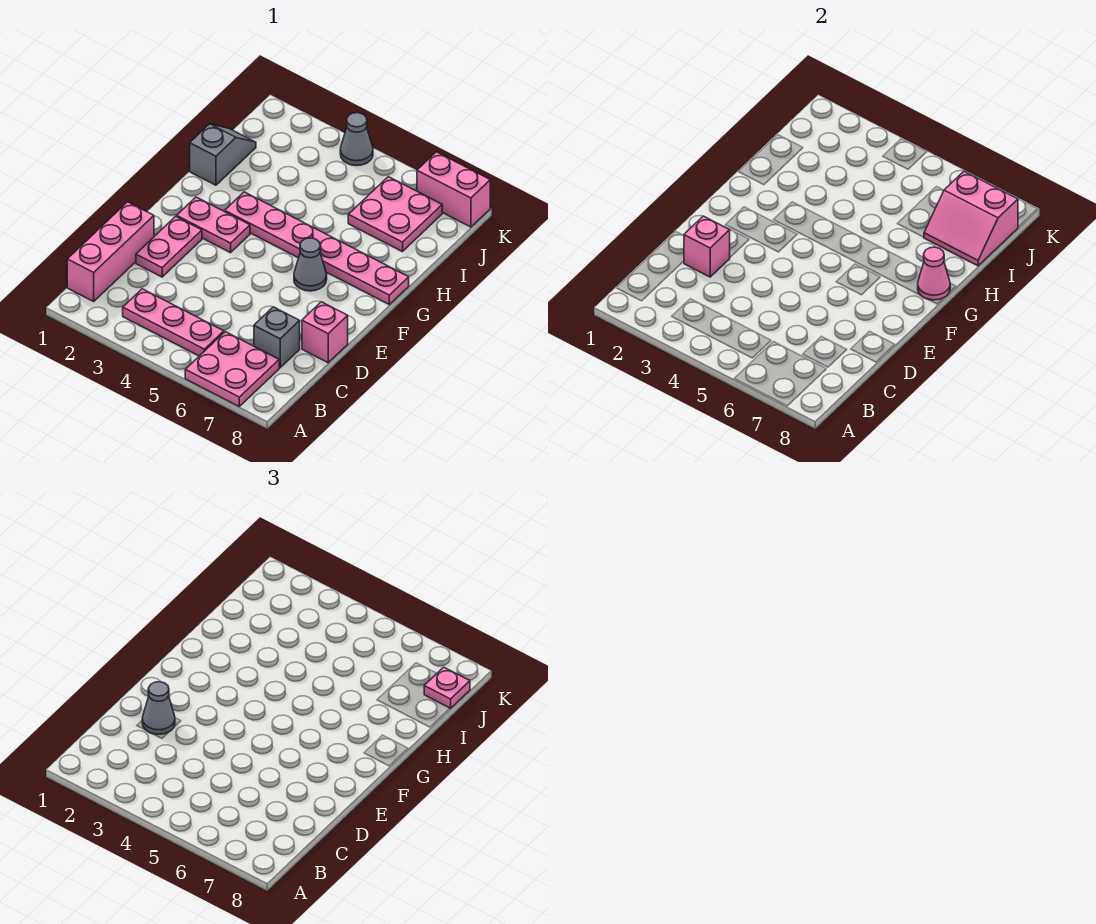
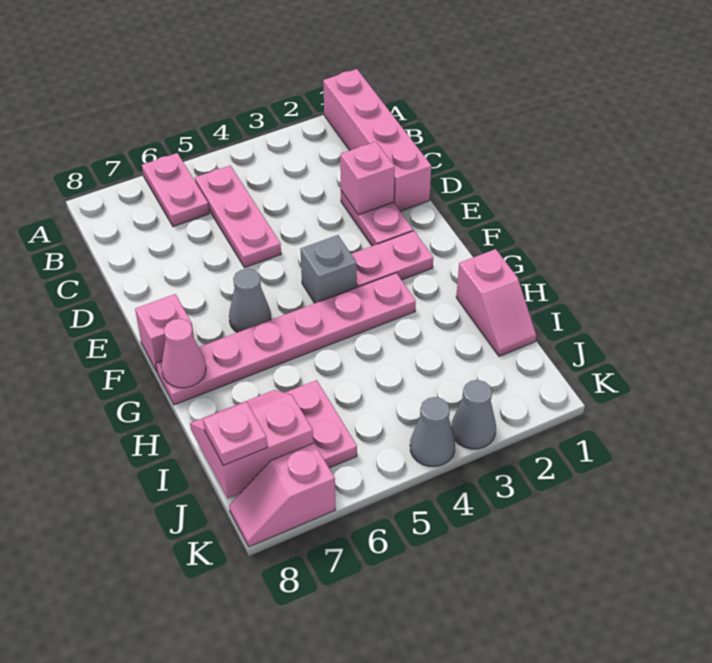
pink plate A6:B7 level 1 -> pink plate A6:B6 level 1
pink brick B1:D1 level 1 -> pink brick A1:D1 level 1
pink plate B3:B5 level 1 -> pink plate B5:D5 level 1
grey brick C7 level 1 -> grey brick F4 level 1
grey cone D2 level 3 -> grey cone K3 level 1
pink brick D8 level 1 -> pink brick F8 level 1
grey slope H1:I1 level 1 top H -> pink slope H1:I1 level 1 top H
pink brick K7:K8 level 1 -> pink slope K7:K8 level 1 top 7

